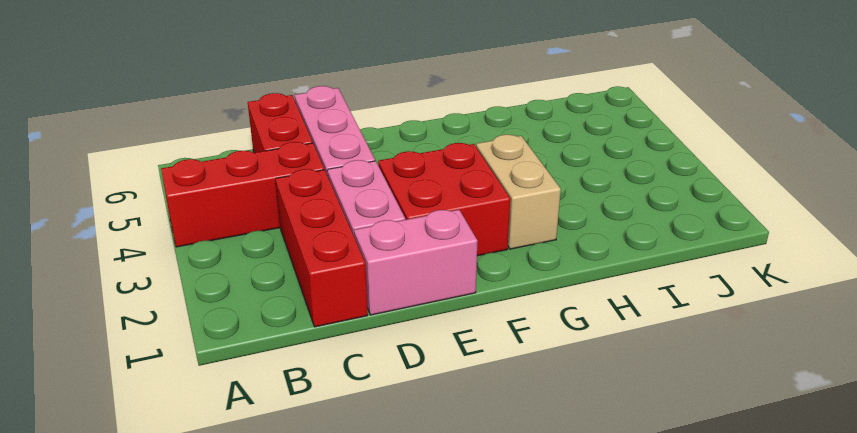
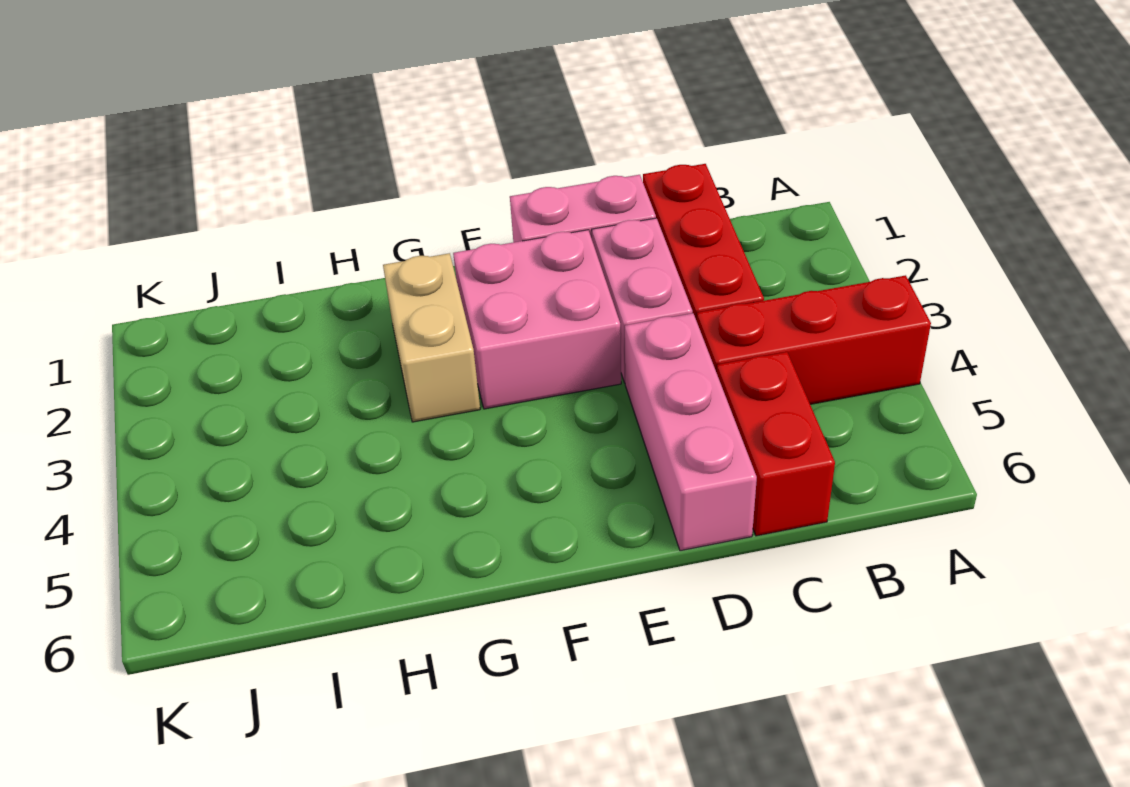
red brick E2:F3 level 1 -> pink brick E2:F3 level 1

